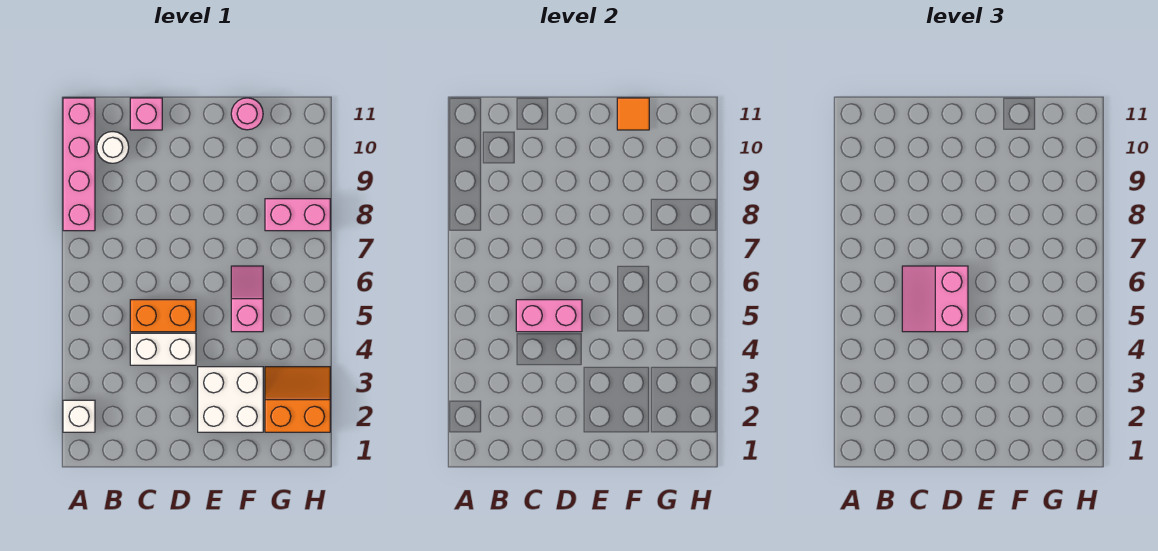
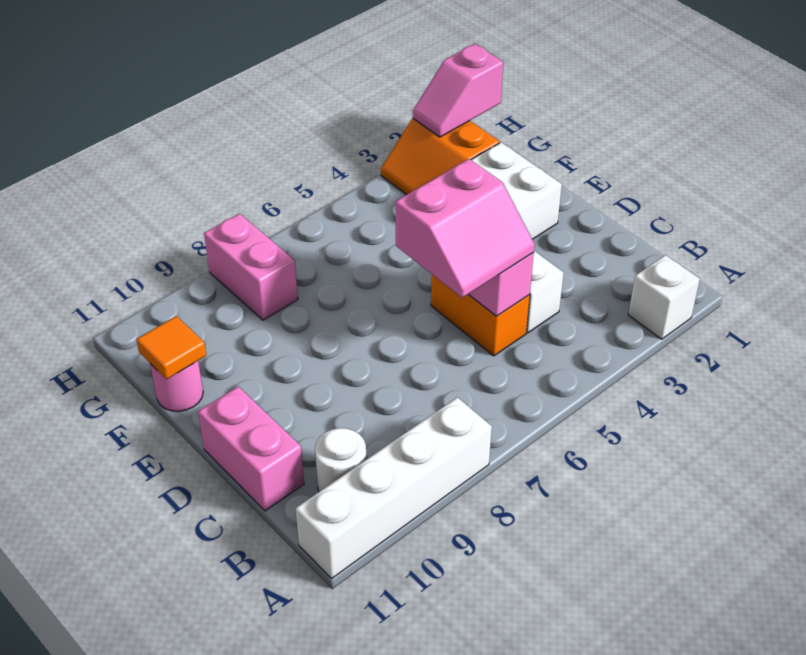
pink brick A8:A11 level 1 -> white brick A8:A11 level 1
pink brick C11 level 1 -> pink brick C11:D11 level 1
pink slope F5:F6 level 1 top 5 -> pink slope H1:H2 level 2 top 1

